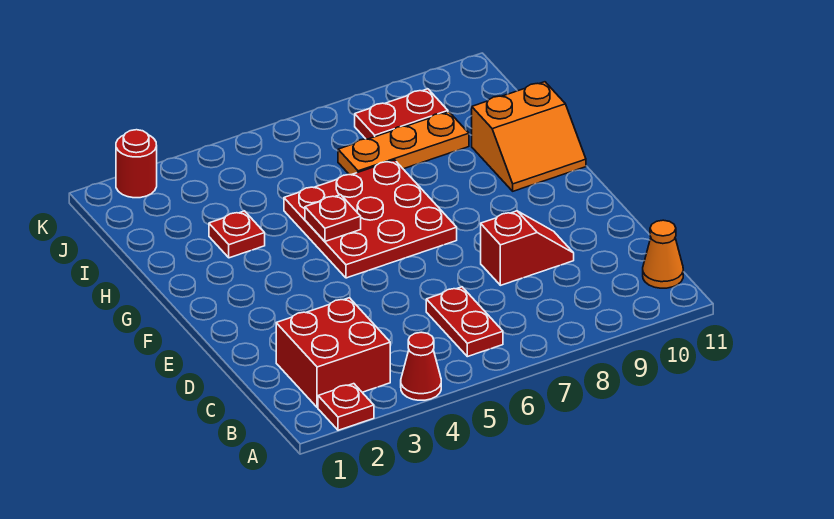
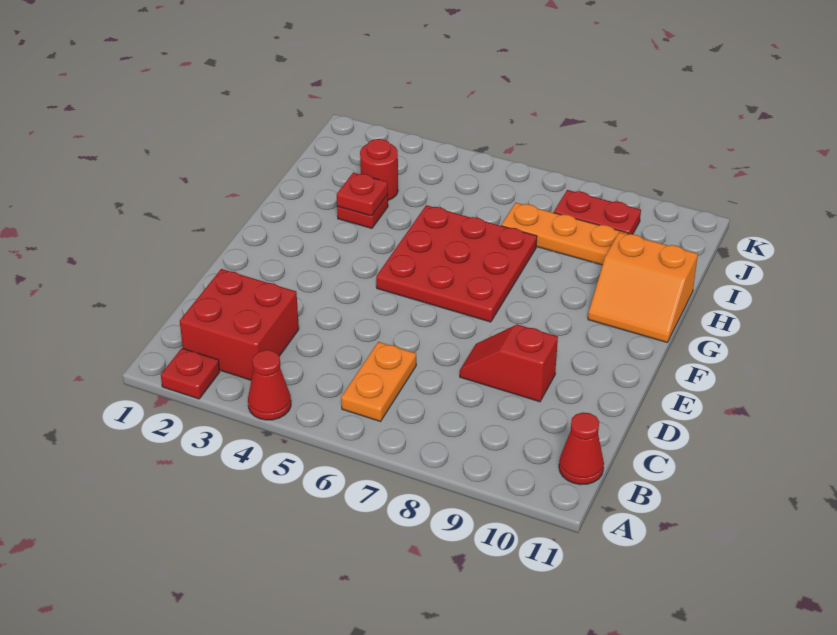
red plate B6:C6 level 1 -> orange plate B6:C6 level 1
orange cone B11 level 1 -> red cone B11 level 1
red slope D8:D9 level 1 top 8 -> red slope D8:D9 level 1 top 9
red plate G5 level 2 -> red plate H3 level 2
red round brick K2 level 1 -> red round brick I3 level 1

